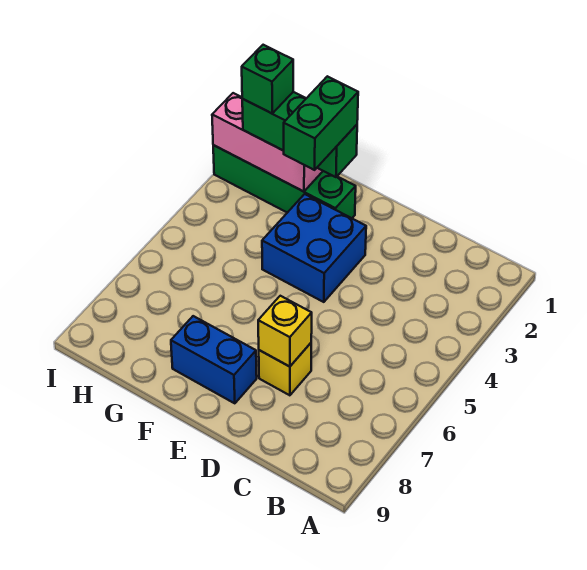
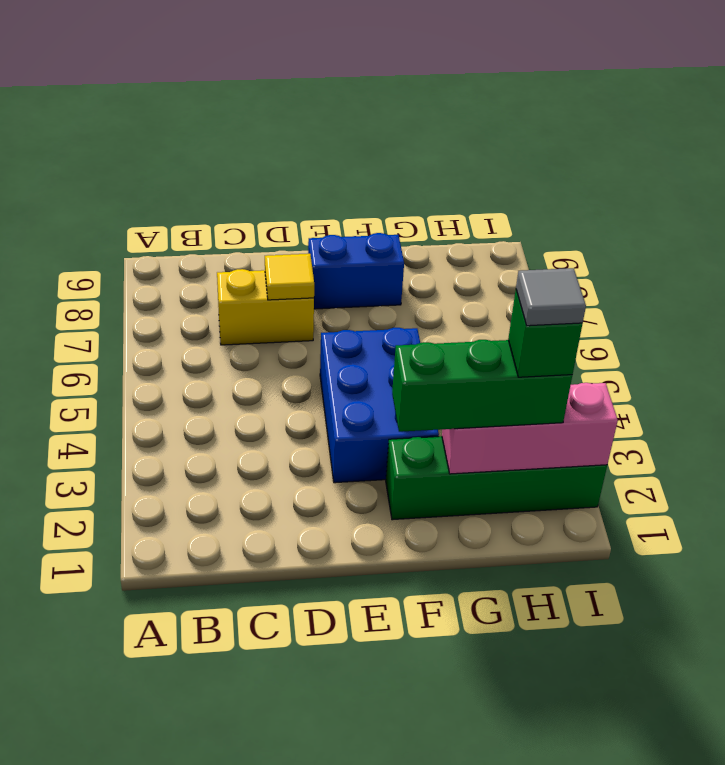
yellow brick D7 level 1 -> yellow brick C7:D7 level 1
yellow brick D7 level 2 -> yellow tile D7 level 2
blue brick E3:F4 level 1 -> blue brick E3:F5 level 1
green brick F2:F3 level 4 -> none
none -> grey tile H2 level 5

